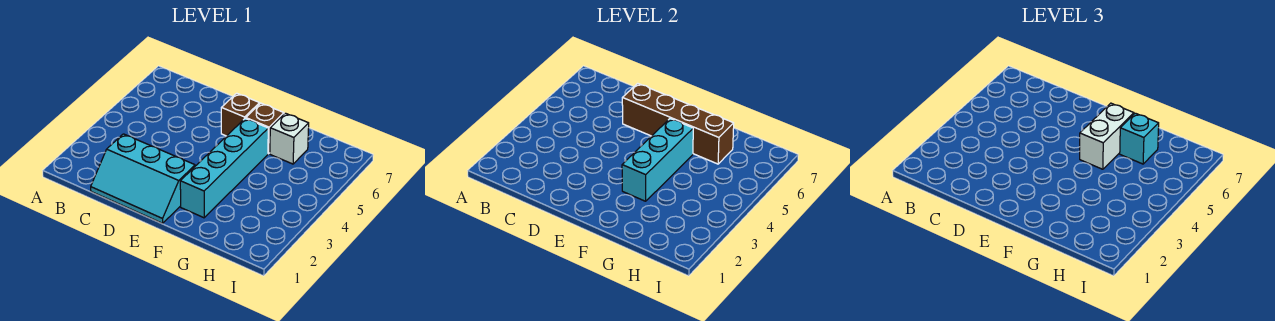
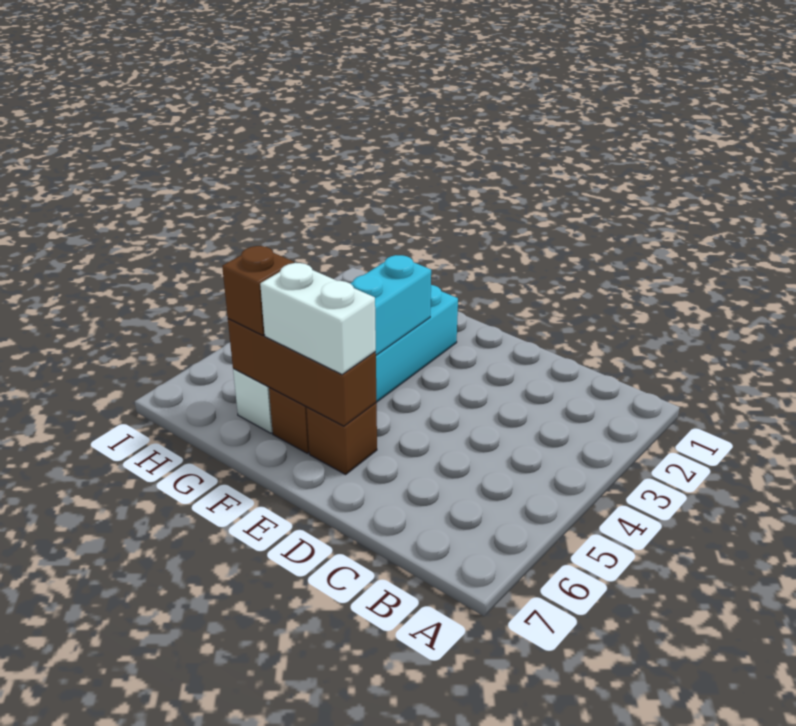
cyan slope C1:E2 level 1 top 2 -> none
brown brick D6:G6 level 2 -> brown brick E6:G6 level 2
white brick F5:F6 level 3 -> white brick E6:F6 level 3
cyan brick G6 level 3 -> brown brick G6 level 3

